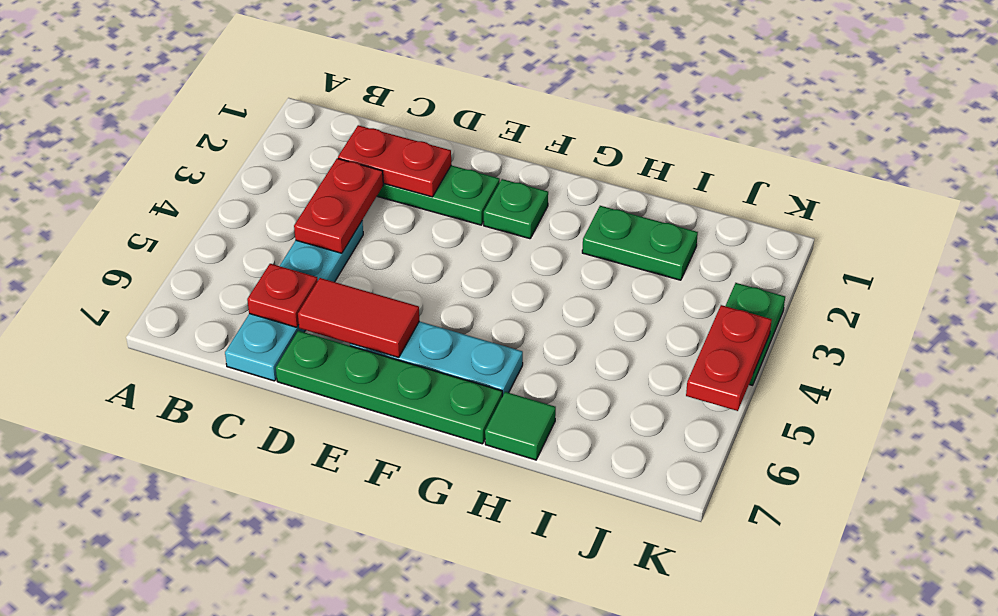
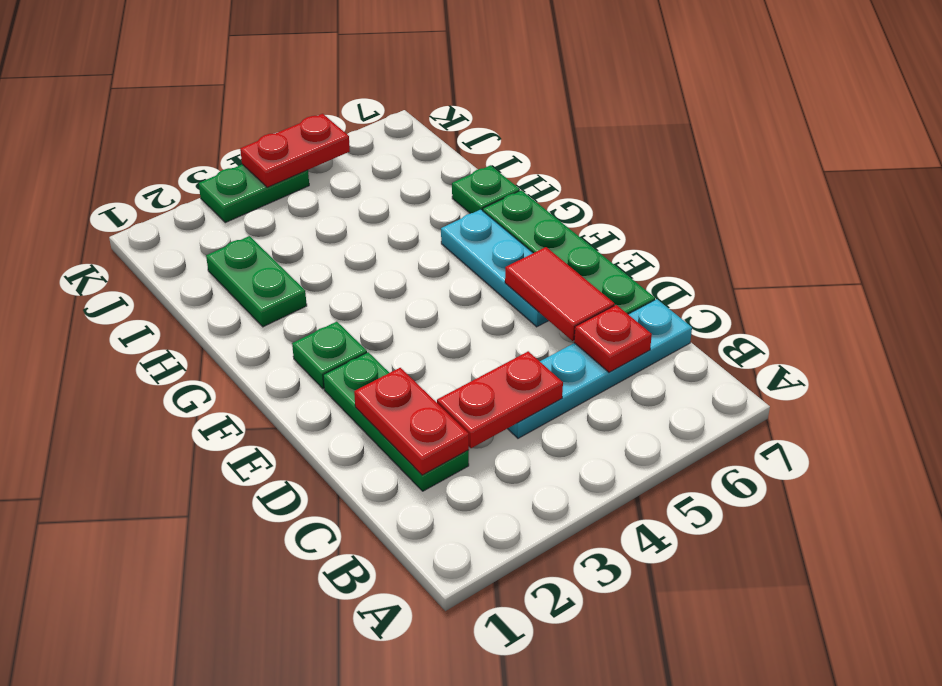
green tile H7 level 1 -> green plate H7 level 1

